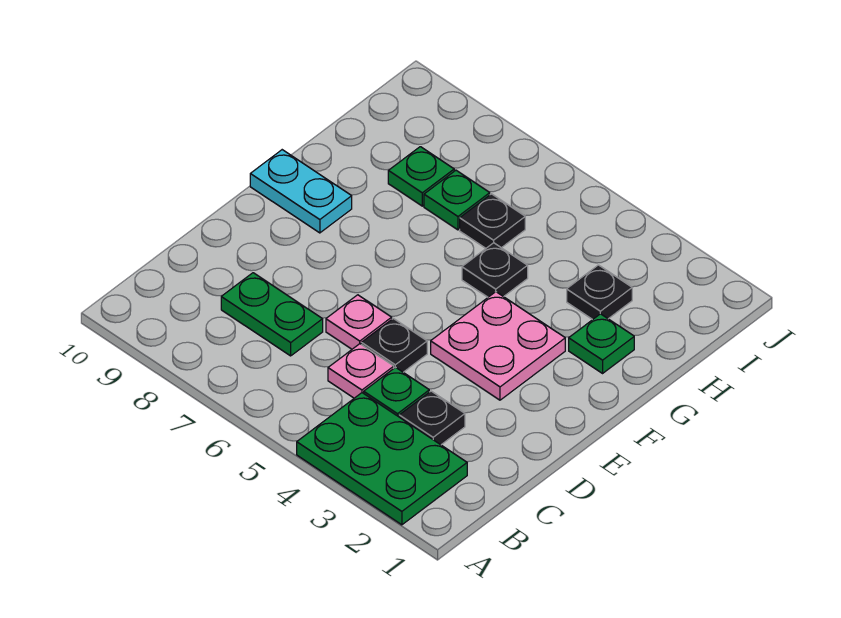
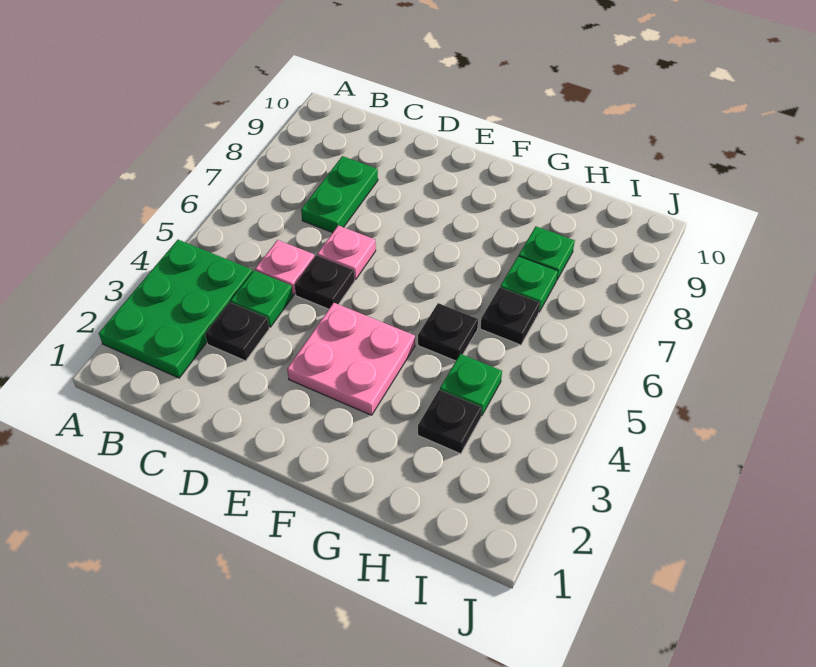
cyan plate F9:F10 level 1 -> none
green plate G2 level 1 -> green plate H4 level 1

